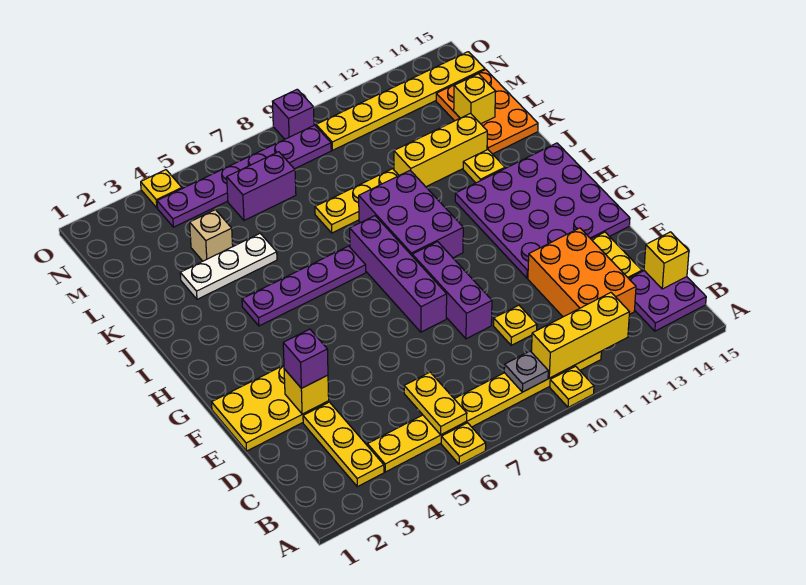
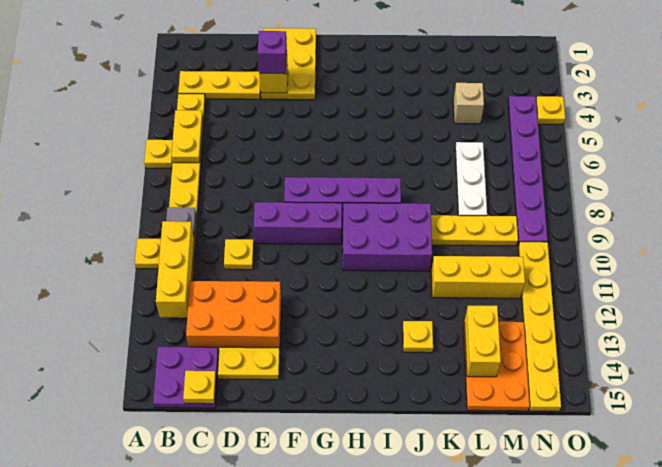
yellow plate B6:C6 level 2 -> yellow plate B5:B6 level 2
yellow brick C15 level 2 -> yellow plate C15 level 2
purple plate F12:I15 level 1 -> none
purple plate I4:I7 level 1 -> none
white plate K3:K5 level 1 -> white plate L6:L8 level 1
yellow plate K8:K10 level 1 -> yellow plate K9:M9 level 1
yellow brick K11:K13 level 1 -> yellow brick K11:M11 level 1
orange plate K14:M15 level 1 -> orange plate L13:M15 level 1
yellow brick L14 level 2 -> yellow brick L13:L14 level 2
purple brick M6:M7 level 1 -> none
purple brick O9 level 1 -> none

